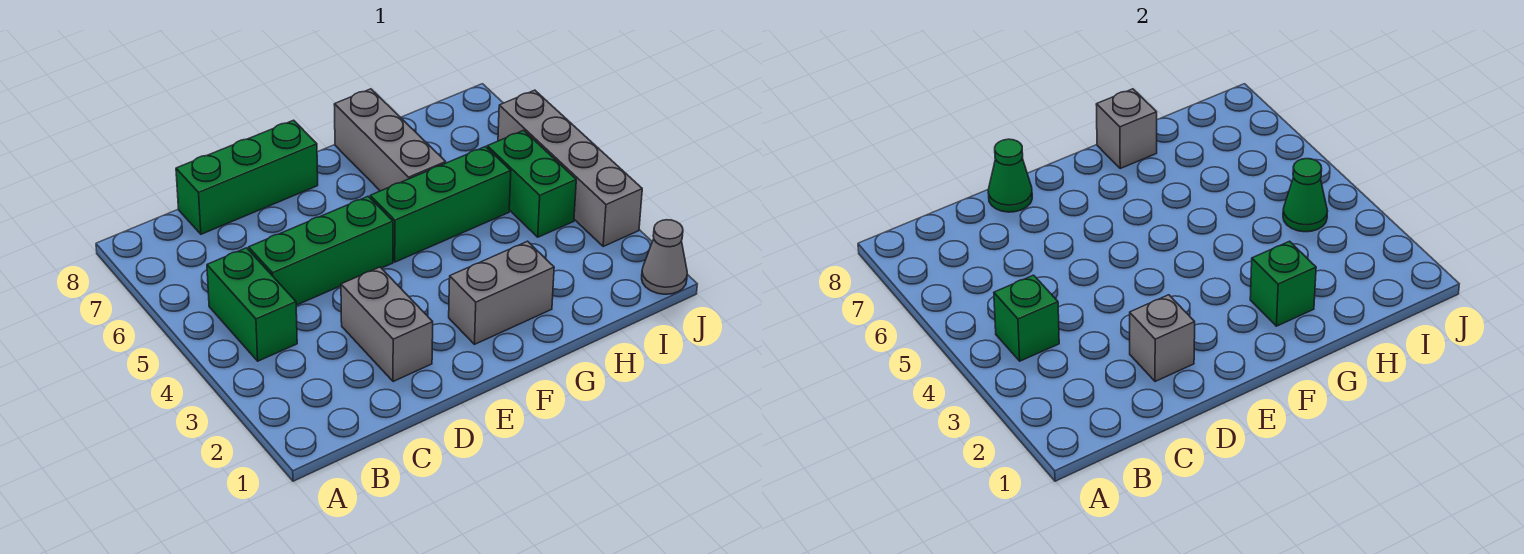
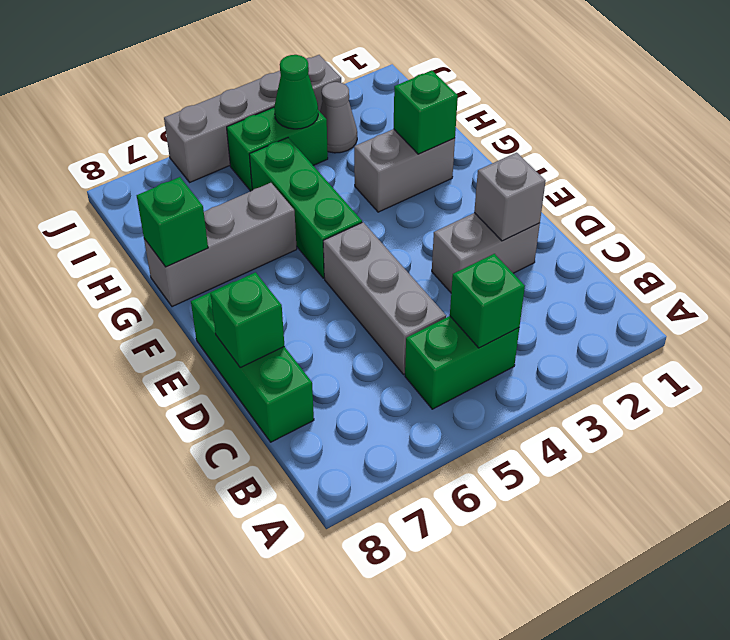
green brick C5:E5 level 1 -> grey brick C5:E5 level 1
green cone D8 level 2 -> green brick D8 level 2
grey brick F2:G2 level 1 -> grey brick G2:G3 level 1
grey brick G8 level 2 -> green brick G8 level 2
grey cone J1 level 1 -> grey cone I3 level 1

